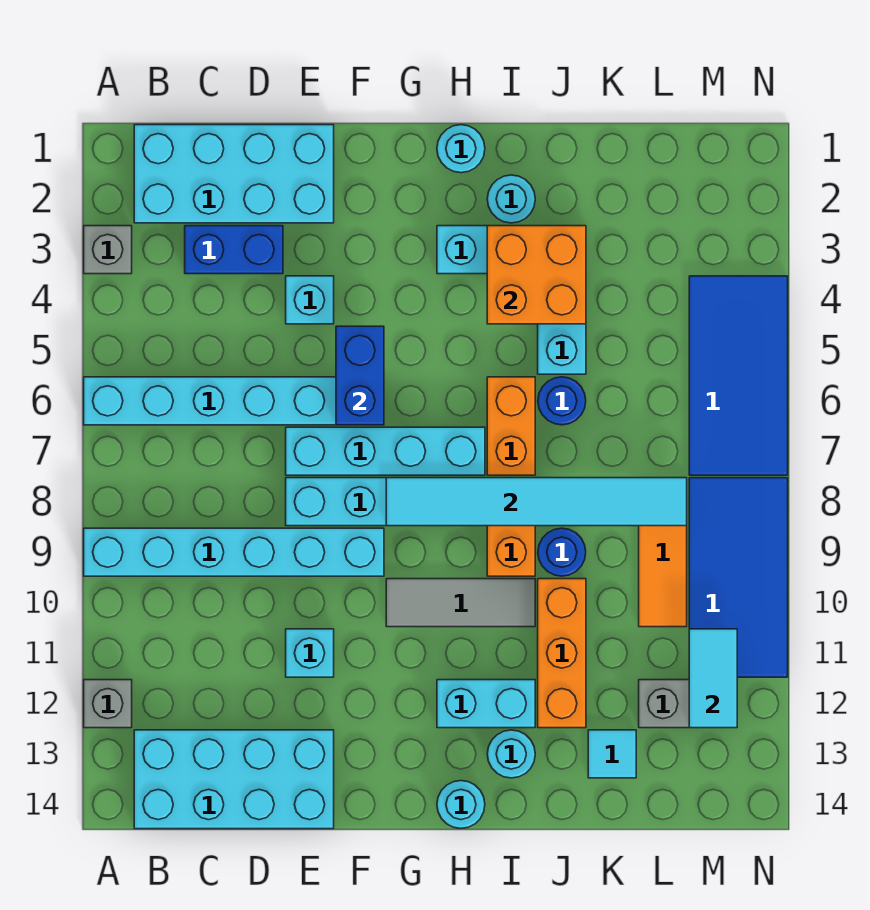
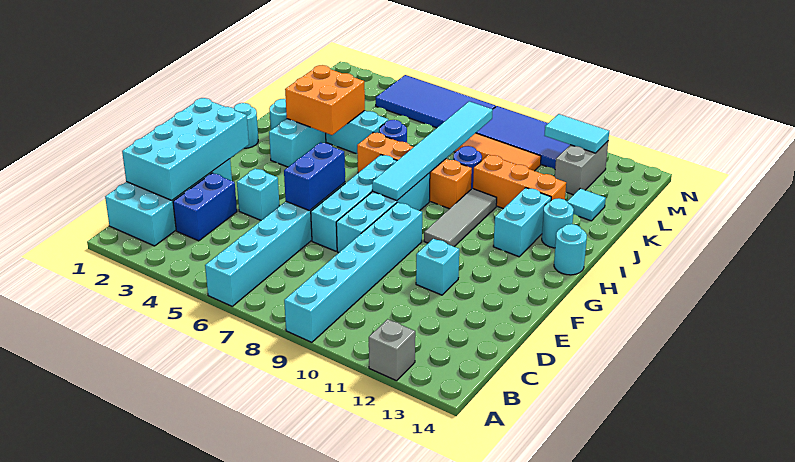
grey brick A3 level 1 -> none
cyan brick B13:E14 level 1 -> cyan brick C1:F2 level 2
blue brick F5:F6 level 2 -> blue brick E6:F6 level 2

